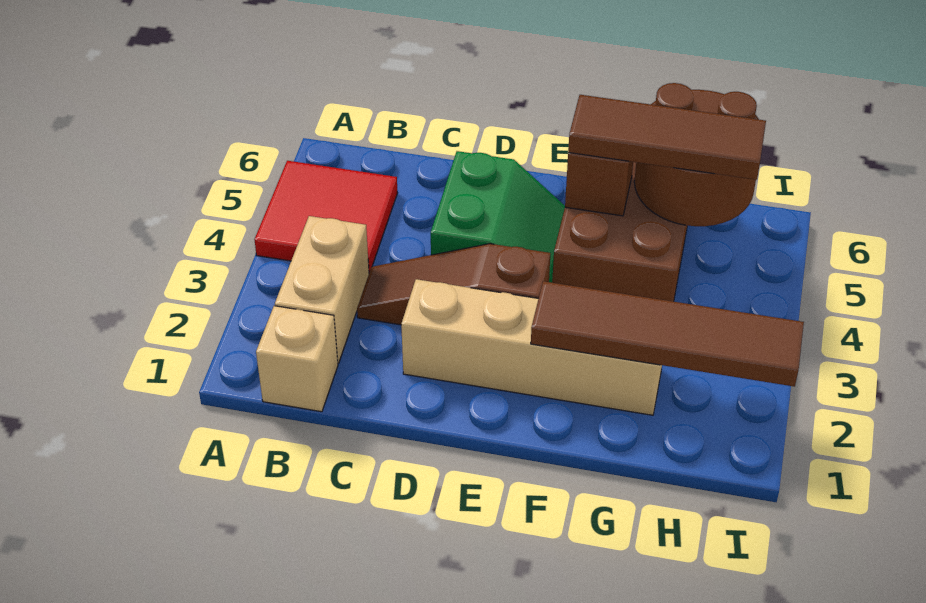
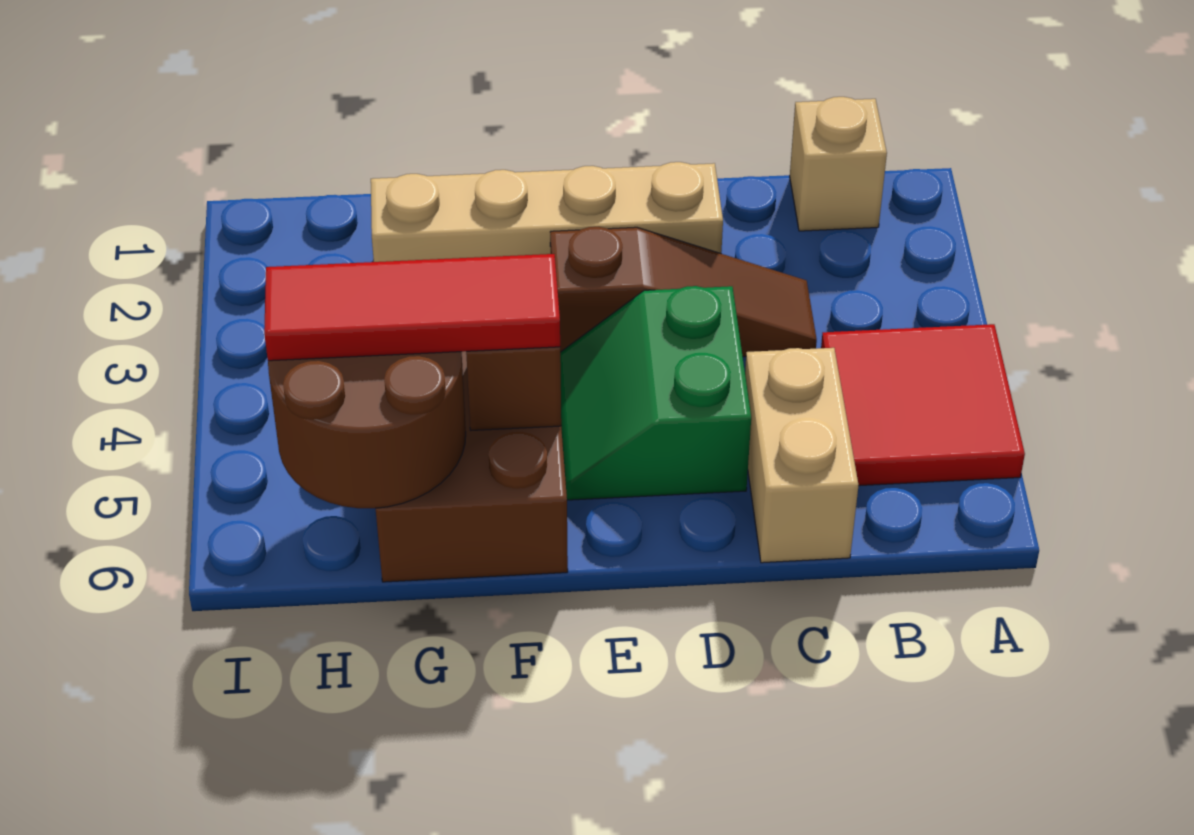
tan brick B2:B3 level 1 -> tan brick C5:C6 level 1
brown tile F2:I2 level 2 -> none
brown tile F5:H5 level 3 -> red tile F5:H5 level 3

